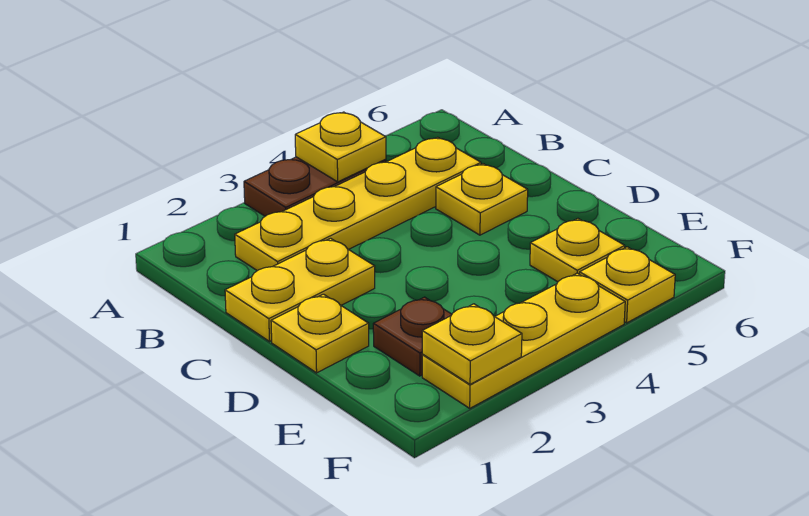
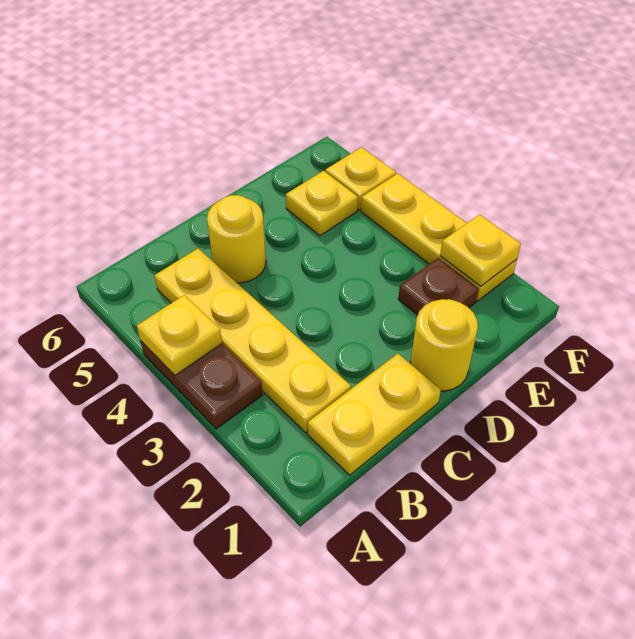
yellow plate C1:C2 level 1 -> yellow plate B1:C1 level 1
yellow plate C5 level 1 -> yellow round brick C5 level 1
yellow plate D1 level 1 -> yellow round brick D1 level 1

